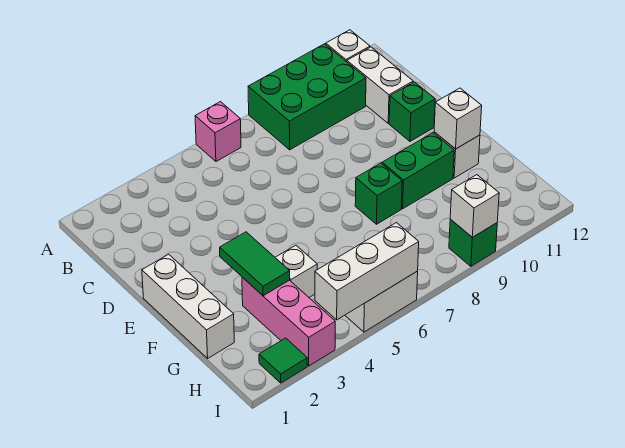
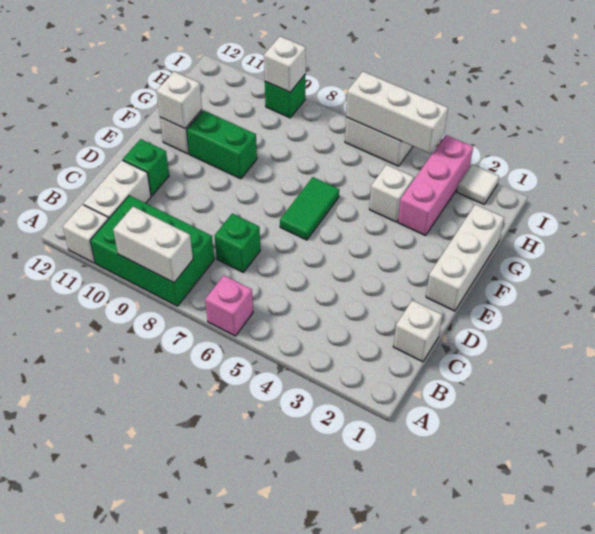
none -> white brick A8:A9 level 2
none -> white brick C1 level 1
green tile F3:G3 level 2 -> green tile E6:F6 level 1
green brick F8 level 1 -> green brick C7 level 1
green tile I2 level 1 -> white tile I2 level 1

